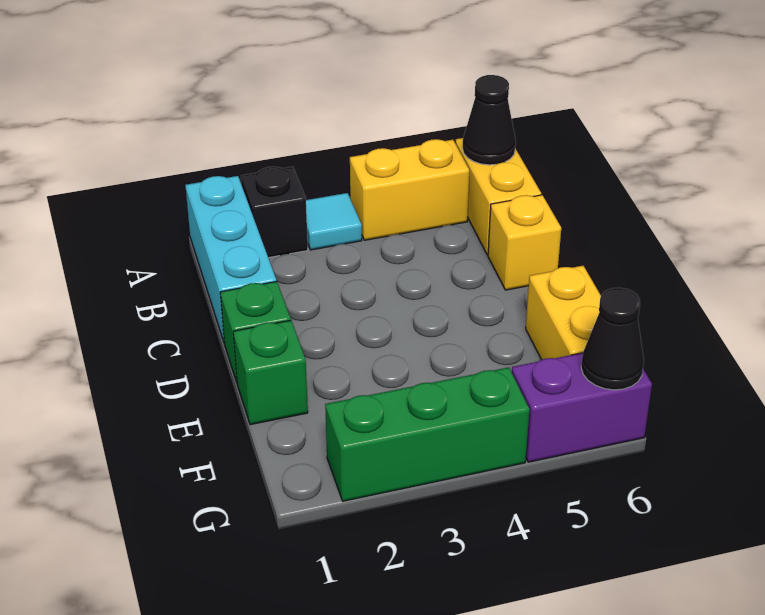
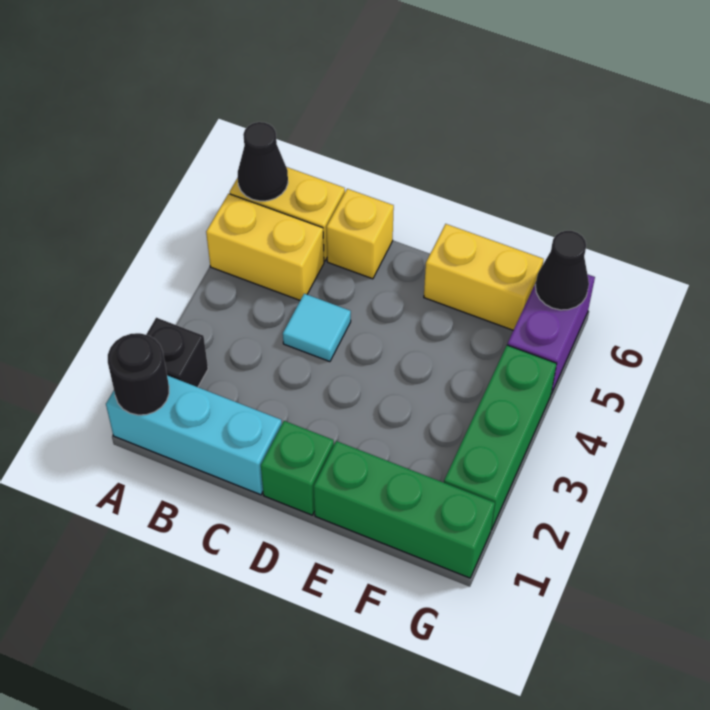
none -> black round brick A1 level 2
cyan tile A3 level 1 -> cyan tile C4 level 1
yellow brick A4:A5 level 1 -> yellow brick A5:B5 level 1
green brick E1 level 1 -> green brick E1:G1 level 1

